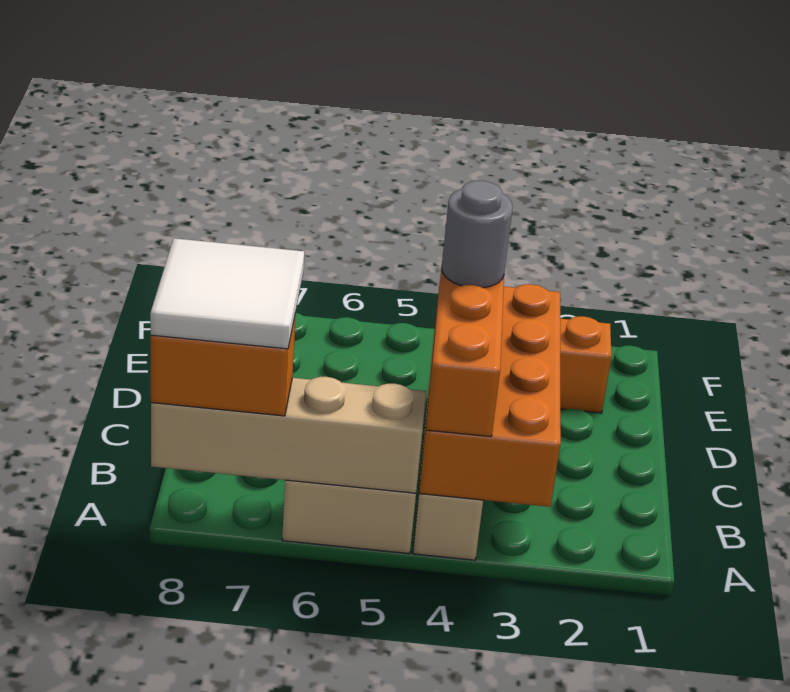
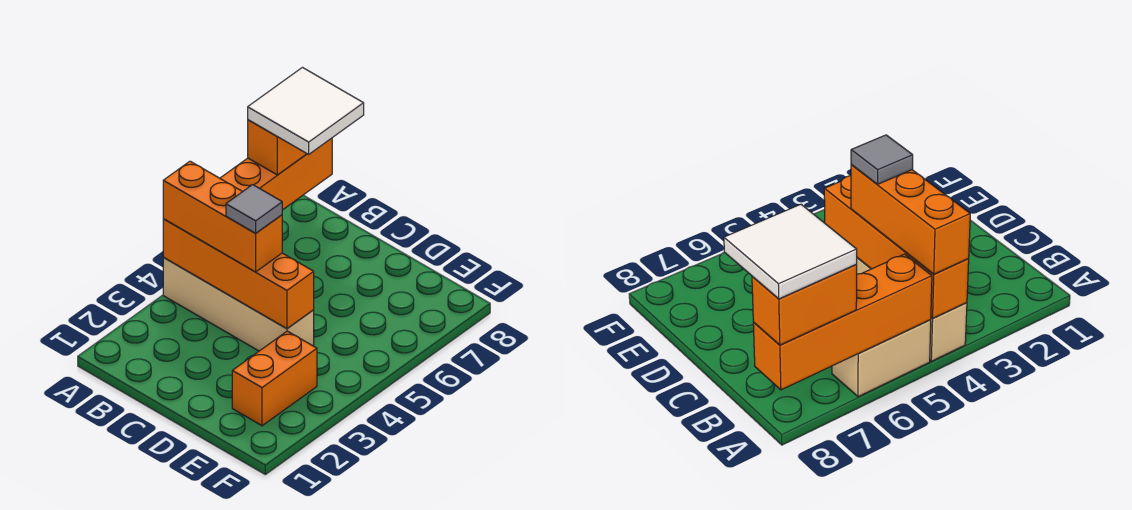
orange brick A3:D4 level 2 -> orange brick A4:D4 level 2
tan brick A5:A8 level 2 -> orange brick A5:A8 level 2
grey round brick C4 level 4 -> grey tile C4 level 4

